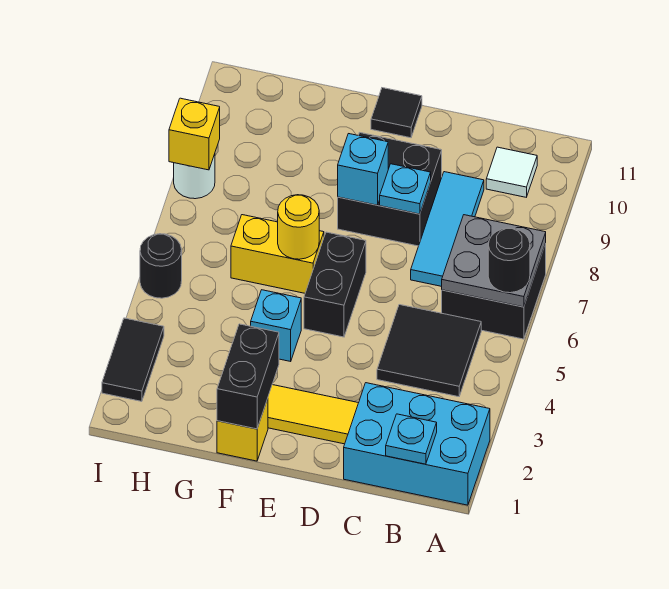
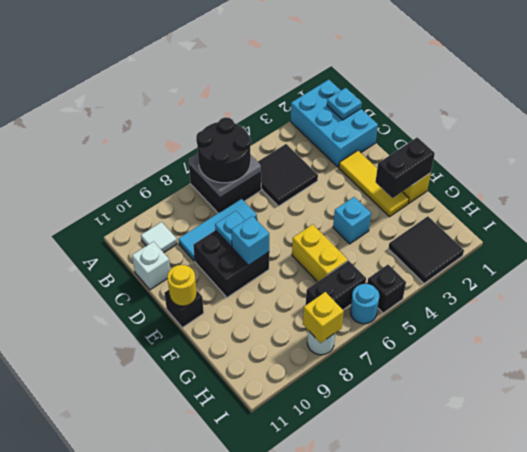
black round brick A6 level 3 -> black round brick A6:B7 level 3
none -> white brick C11 level 1
black brick E5:E6 level 1 -> black brick H6:H7 level 1
black tile E11 level 1 -> black brick E11 level 1
yellow round brick F6 level 2 -> yellow round brick E11 level 2
black tile I2:I3 level 1 -> black tile H2:I3 level 1
black round brick I5 level 1 -> black brick I5 level 1
none -> cyan round brick I6 level 1

